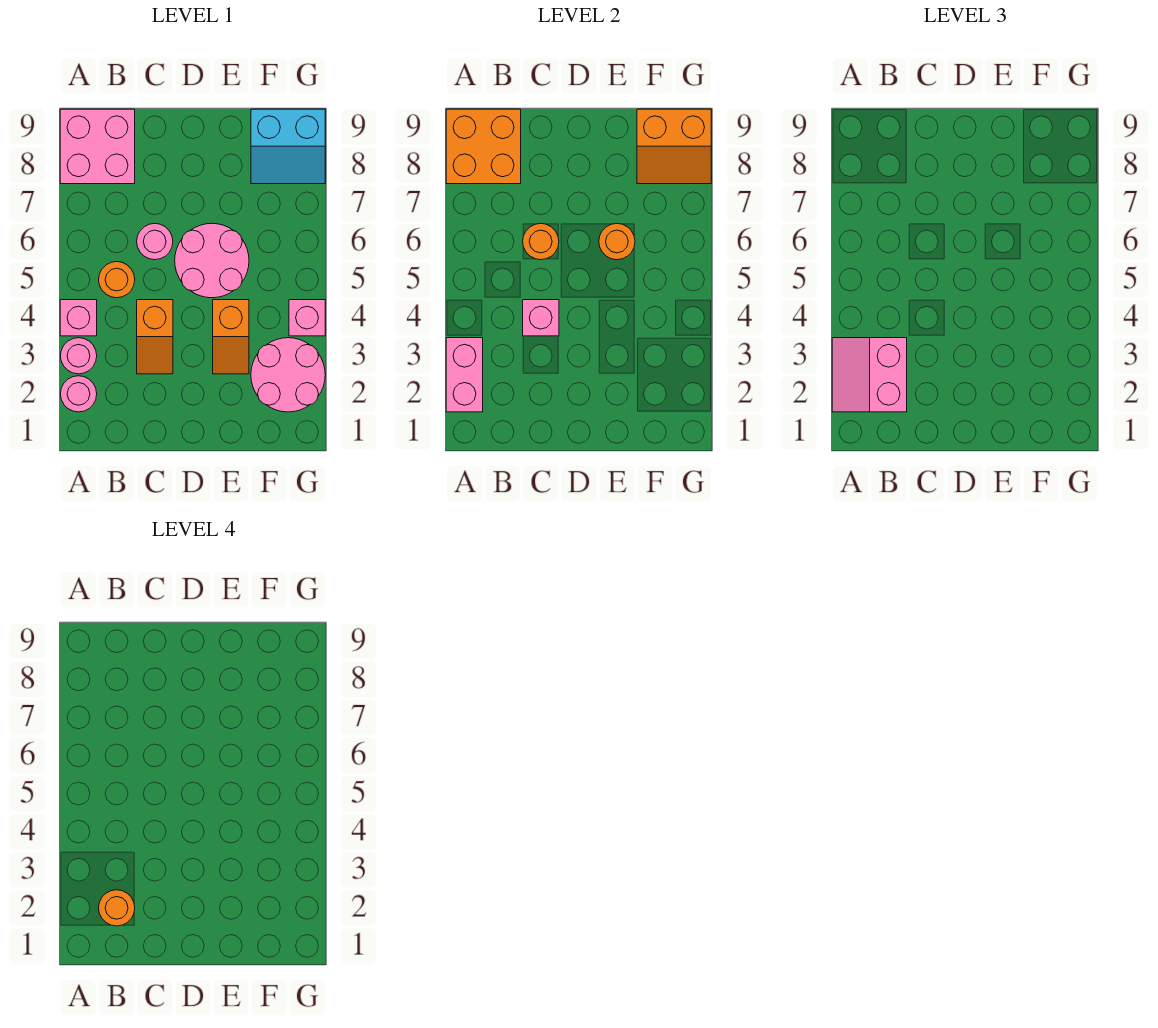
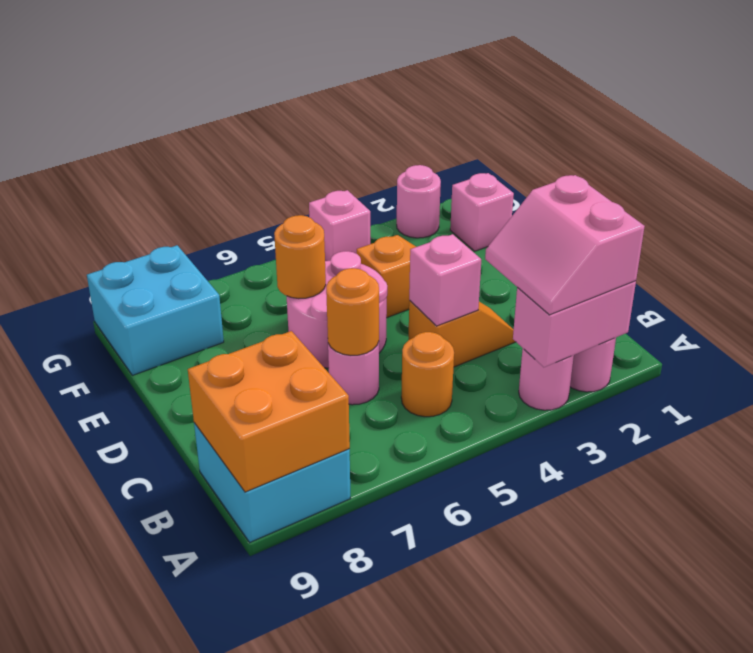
pink slope A2:B3 level 3 top B -> pink slope A2:B3 level 3 top 2
pink brick A4 level 1 -> pink brick F1 level 1
pink brick A8:B9 level 1 -> cyan brick A8:B9 level 1
orange round brick B2 level 4 -> none
pink round brick F2:G3 level 1 -> pink round brick G2 level 1
cyan slope F8:G9 level 1 top 9 -> cyan brick F8:G9 level 1
orange slope F8:G9 level 2 top 9 -> none

